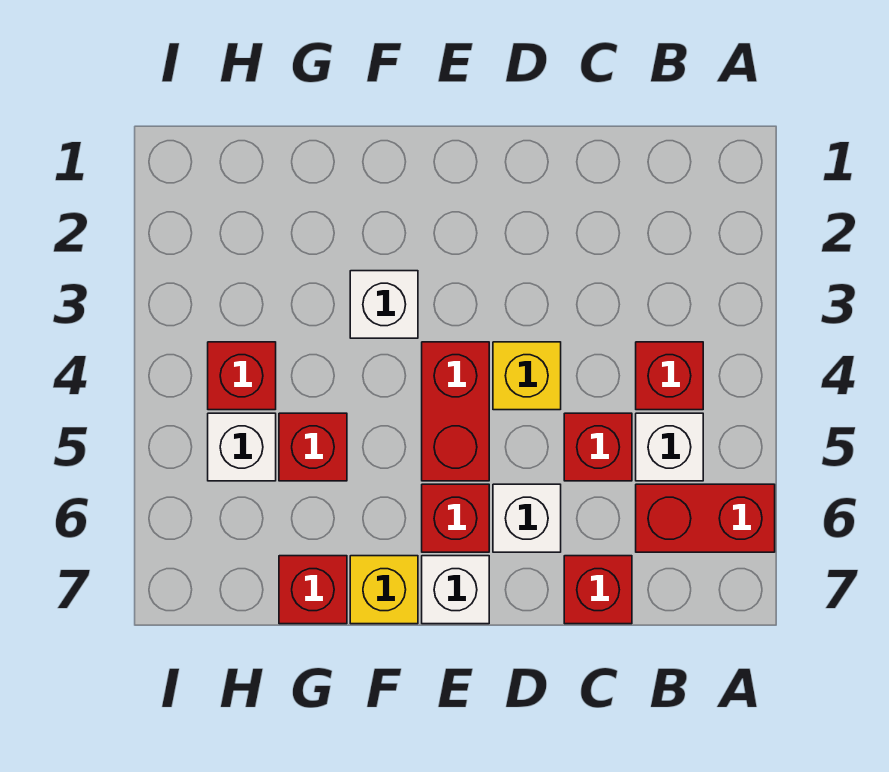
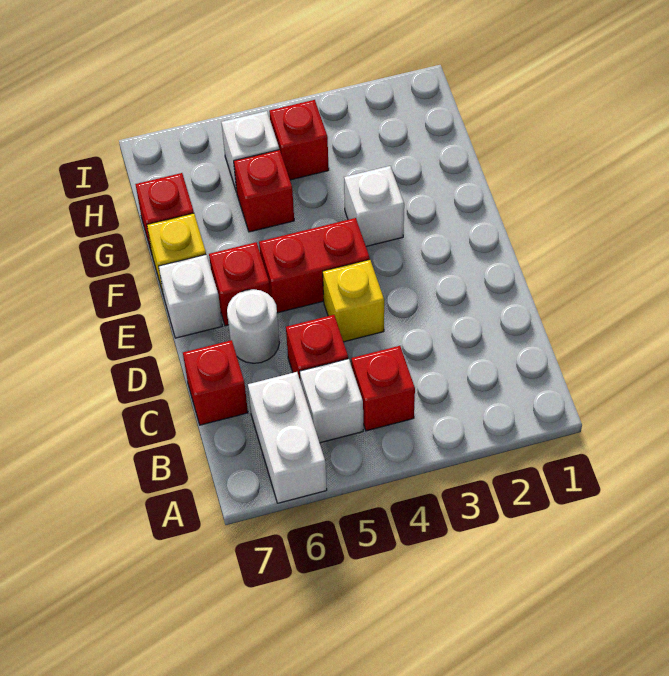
red brick A6:B6 level 1 -> white brick A6:B6 level 1
white brick D6 level 1 -> white round brick D6 level 1

